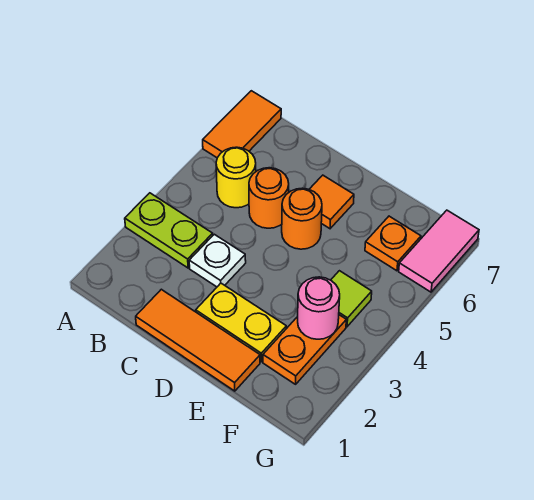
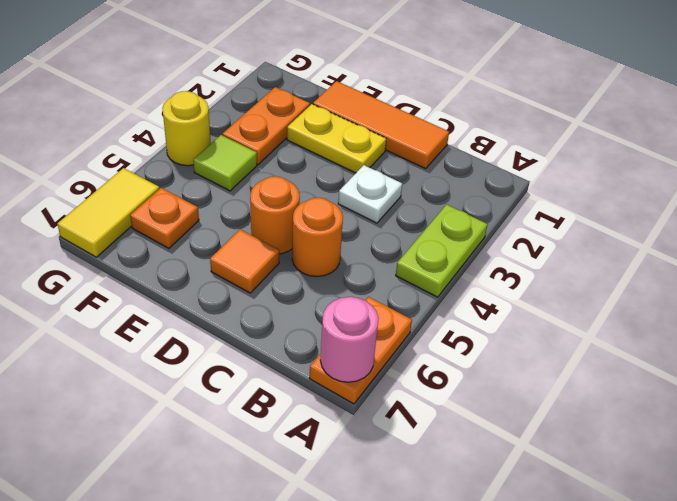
lime plate A3:B3 level 1 -> lime plate A3:A4 level 1
orange tile A6:A7 level 1 -> orange plate A6:A7 level 1
yellow round brick B5 level 1 -> yellow round brick G4 level 1
pink round brick F3 level 2 -> pink round brick A7 level 2
pink tile G6:G7 level 1 -> yellow tile G6:G7 level 1

